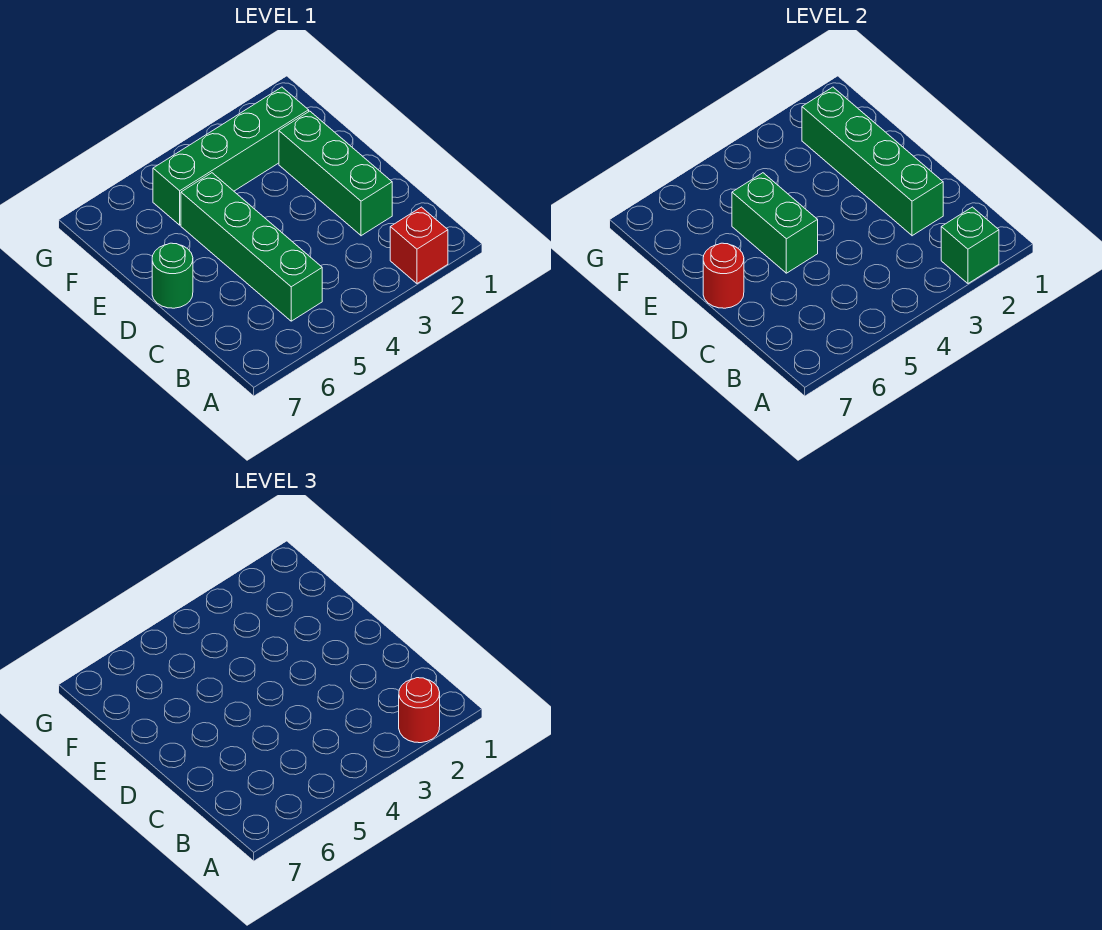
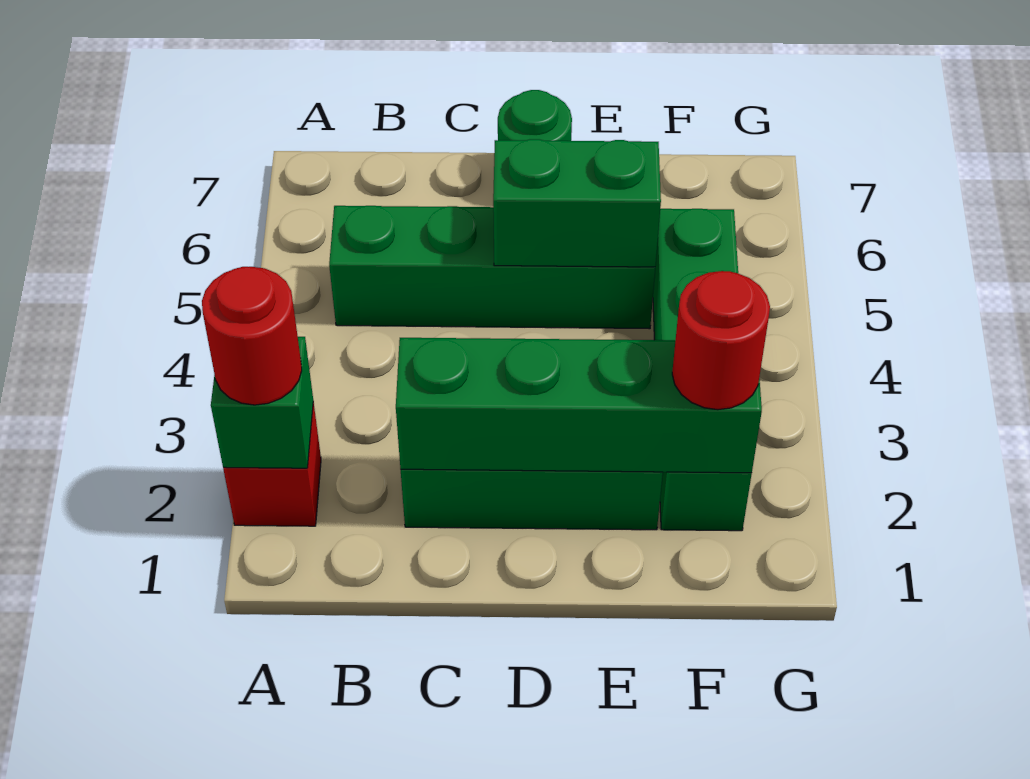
red round brick D7 level 2 -> red round brick F2 level 3

